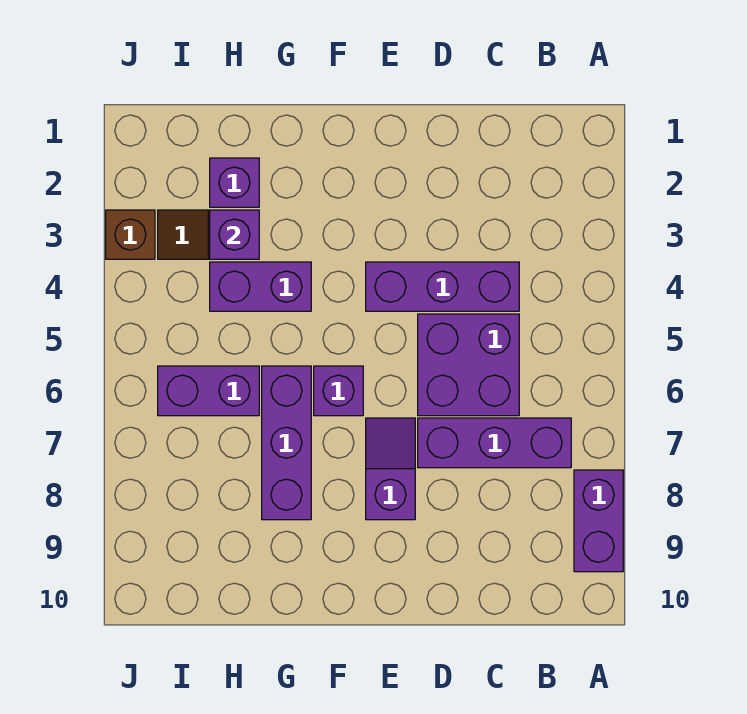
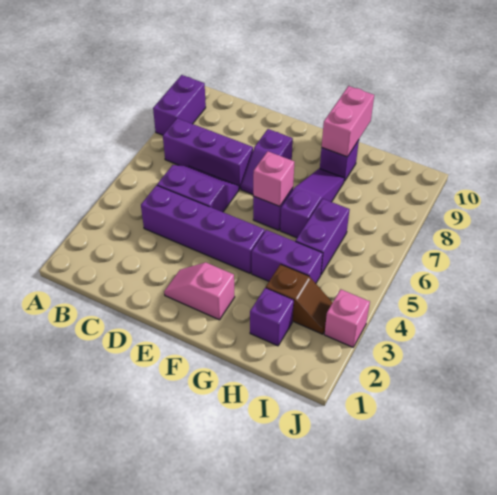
purple brick C4:E4 level 1 -> purple brick C4:F4 level 1
purple brick C5:D6 level 1 -> purple slope C5:D6 level 1 top 5
none -> pink slope E2:F2 level 1 top F
none -> pink brick F6 level 2
purple brick G6:G8 level 1 -> purple slope G6:G8 level 1 top 6
none -> pink brick G9:G10 level 2
purple brick H3 level 2 -> purple brick G9 level 1
purple brick H6:I6 level 1 -> purple brick H5:H6 level 1
brown brick J3 level 1 -> pink brick J3 level 1

